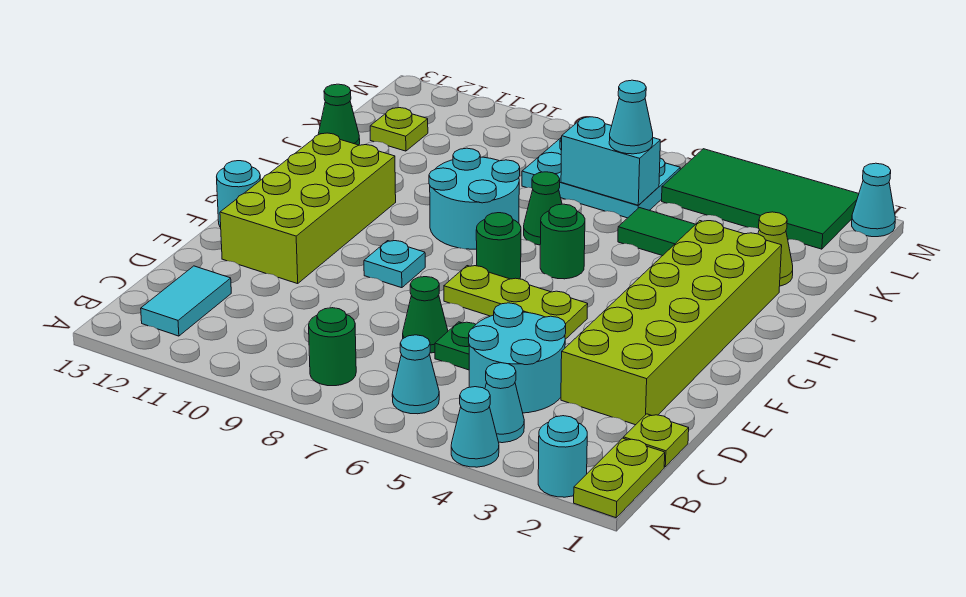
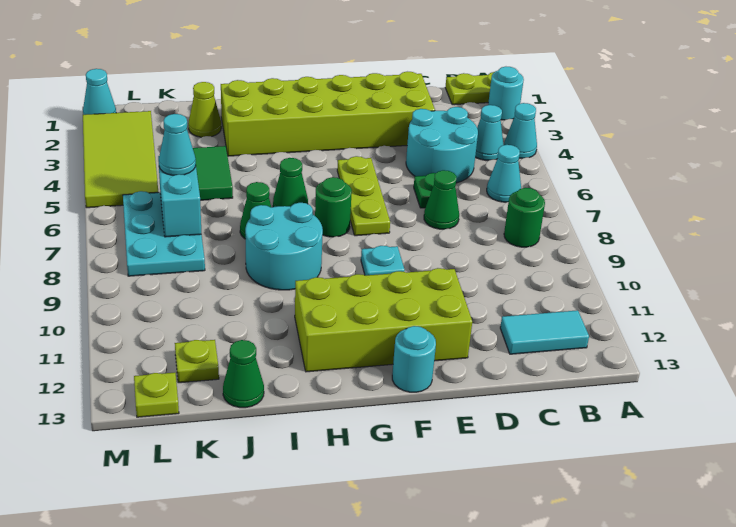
lime plate C1 level 1 -> lime plate L13 level 1
green round brick H6 level 1 -> green cone H6 level 1
green tile L2:M5 level 1 -> lime tile L2:M5 level 1

